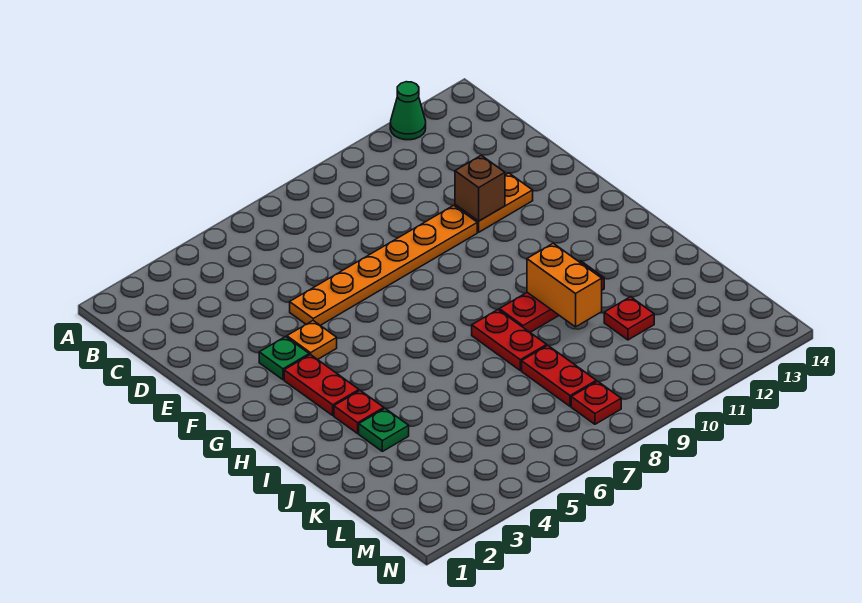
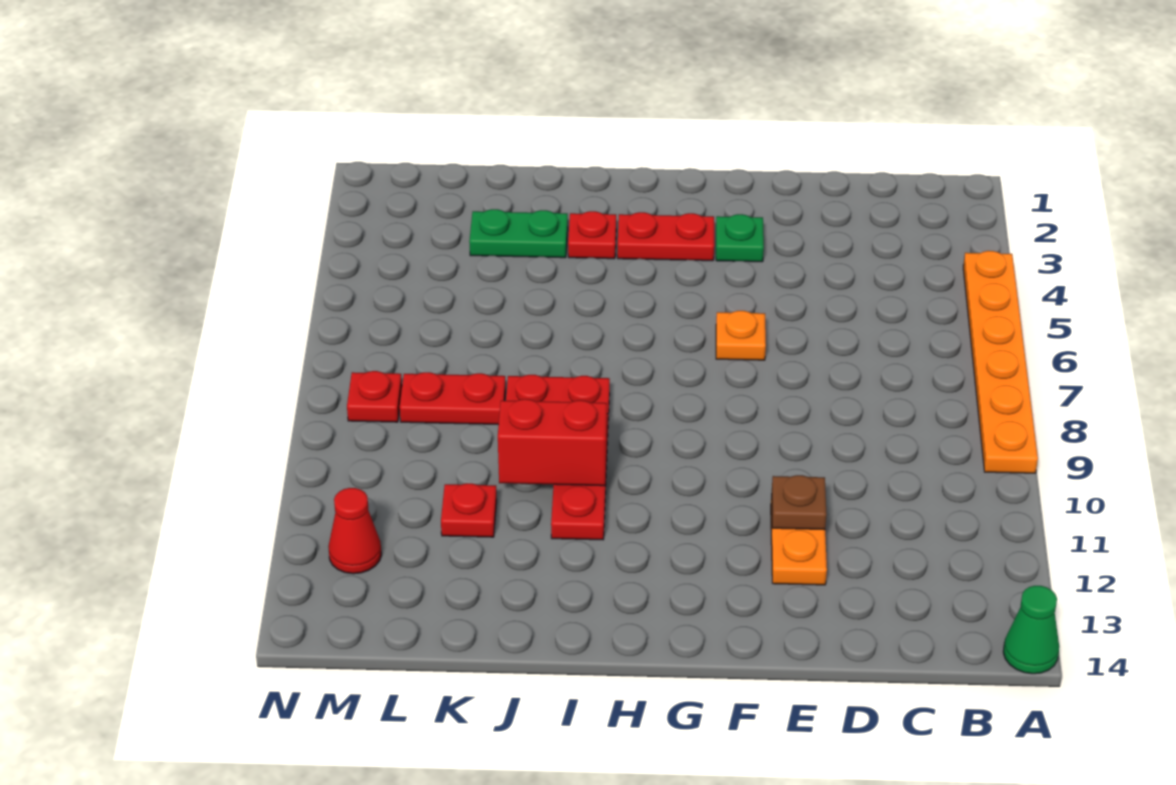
green cone A12 level 1 -> green cone A14 level 1
orange plate E5:E10 level 1 -> orange plate A4:A9 level 1
brown brick E11 level 2 -> brown plate E11 level 2
orange plate F4 level 1 -> orange plate F6 level 1
orange brick I10:J10 level 2 -> red brick I10:J10 level 2
green plate J3 level 1 -> green plate J3:K3 level 1
none -> red cone M12 level 1

